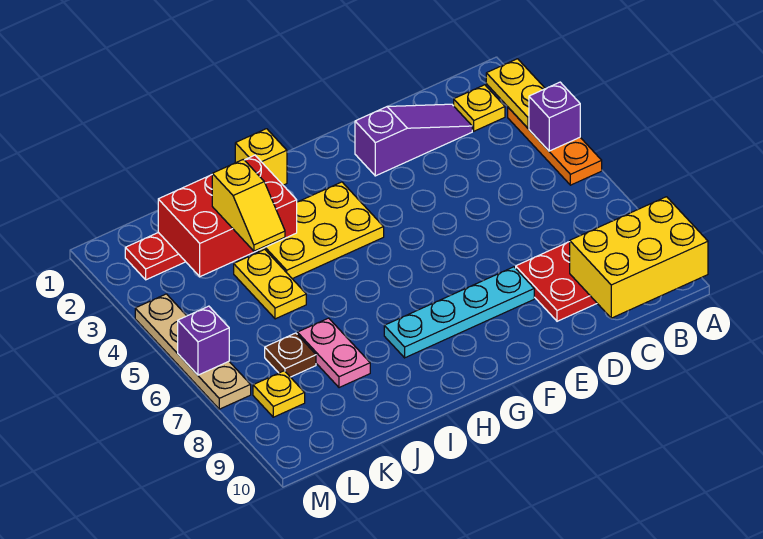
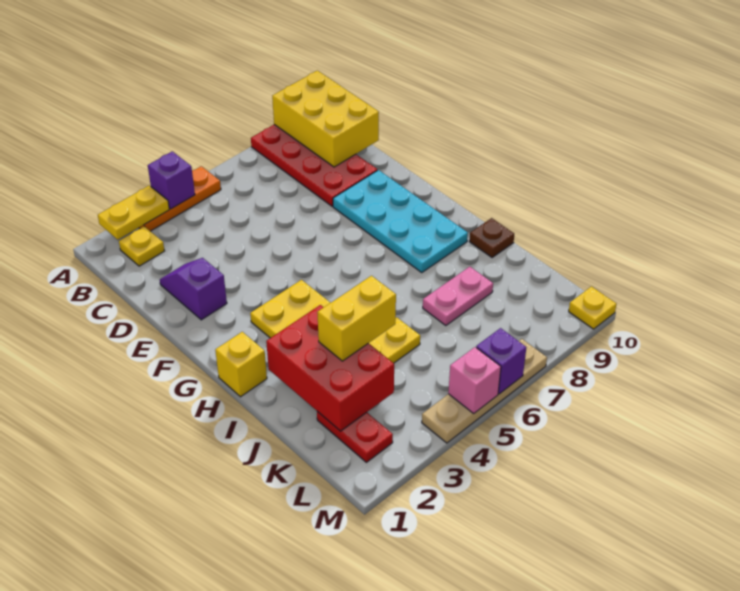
purple slope C2:E2 level 1 top E -> purple slope D2:E2 level 1 top E
cyan plate E8:H8 level 1 -> cyan plate E8:H9 level 1
yellow slope J3:J4 level 3 top 3 -> yellow brick J3:J4 level 3
brown plate K7 level 1 -> brown plate I10 level 1
yellow plate L8 level 1 -> yellow plate M10 level 1
none -> pink brick M5 level 2

